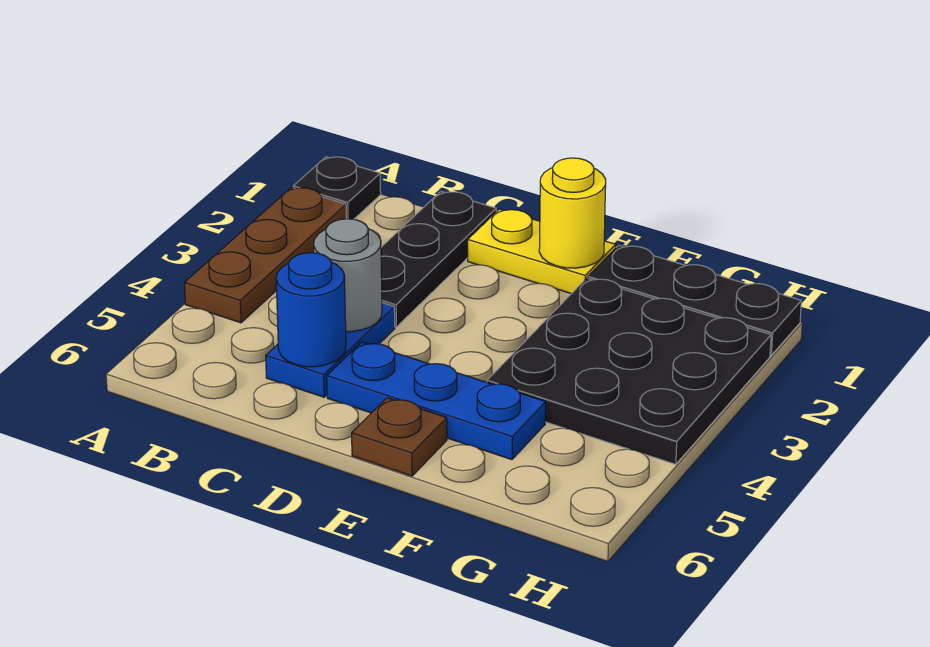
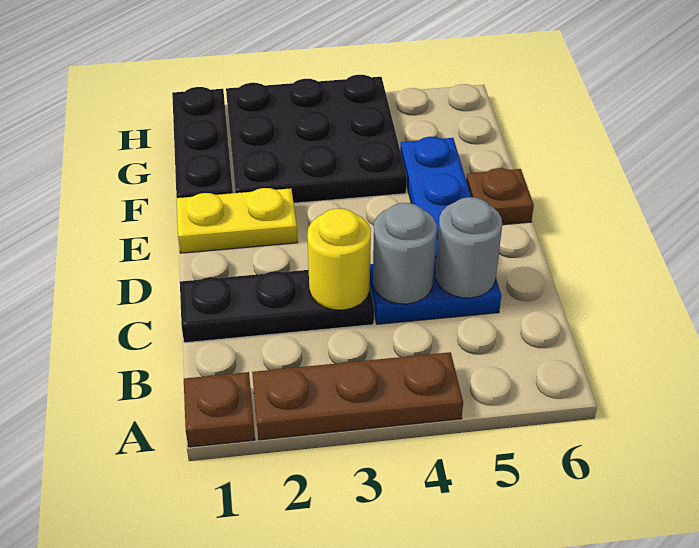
black plate A1 level 1 -> brown plate A1 level 1
blue round brick C5 level 2 -> grey round brick C5 level 2
yellow plate D1:E1 level 1 -> yellow plate E1:E2 level 1
yellow round brick E1 level 2 -> yellow round brick C3 level 2

